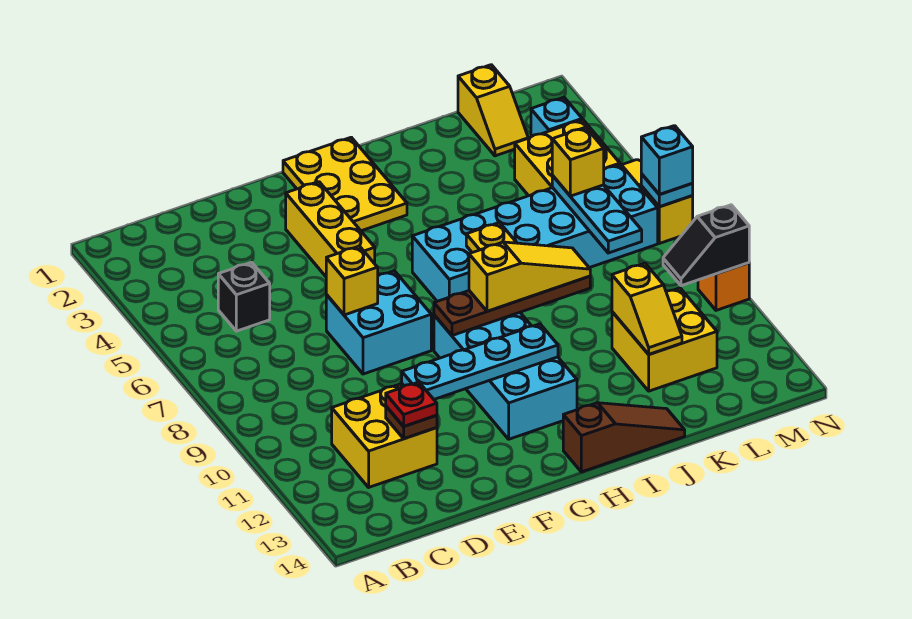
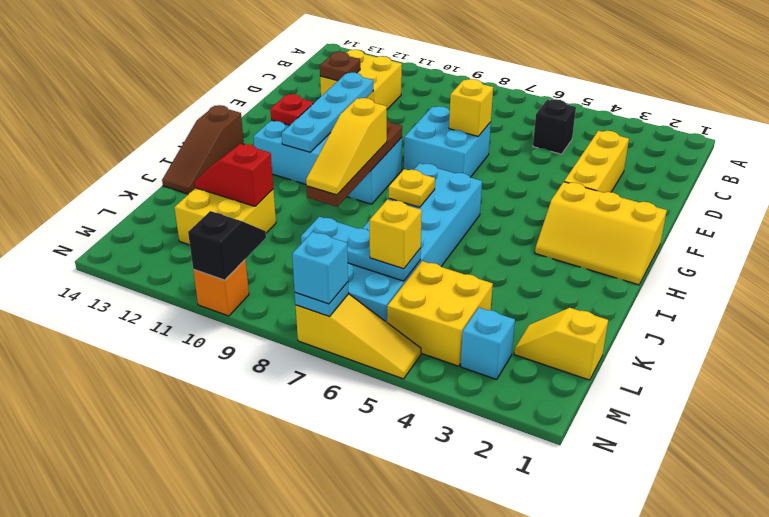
red plate D12 level 3 -> red plate G12 level 2
yellow brick F3:F5 level 1 -> yellow brick D3:F3 level 1
yellow plate G1:H3 level 1 -> yellow slope G1:H3 level 1 top G
yellow slope K11:K12 level 2 top 11 -> red slope K11:K12 level 2 top 11

